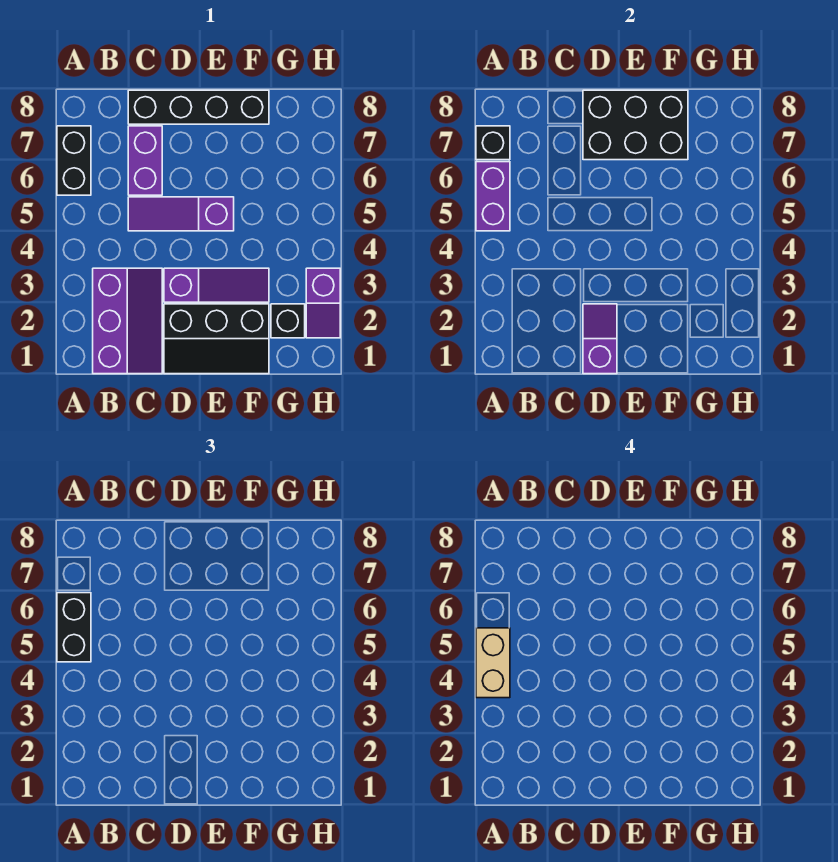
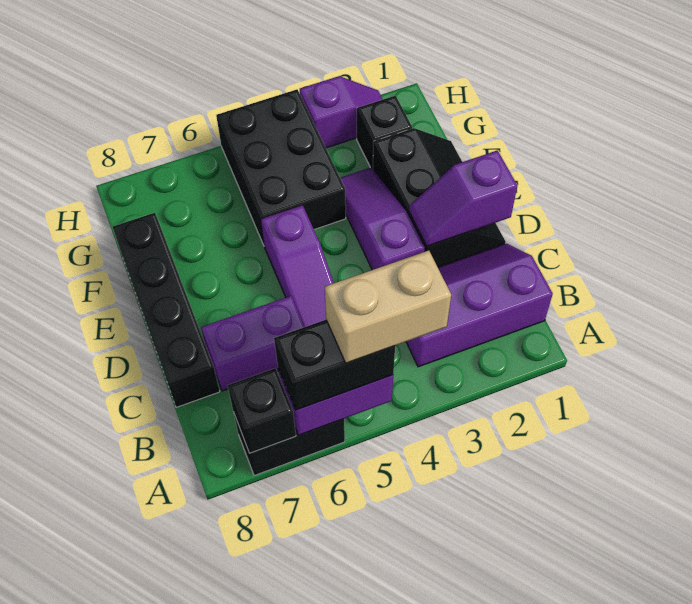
black brick D7:F8 level 2 -> black brick F4:H5 level 1

